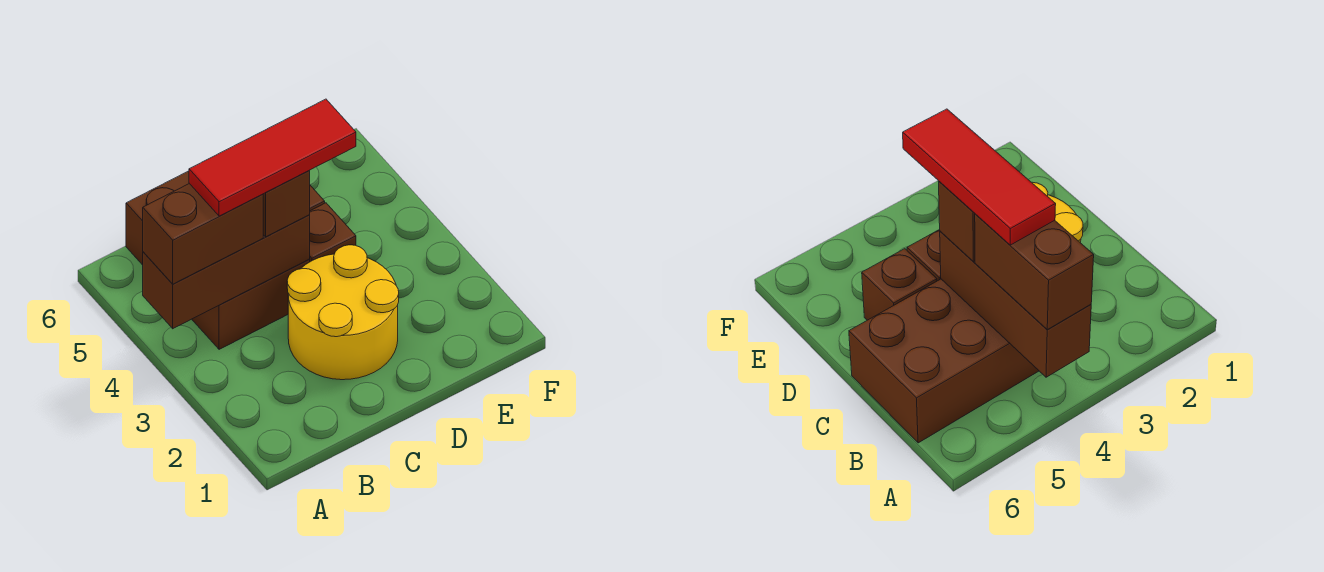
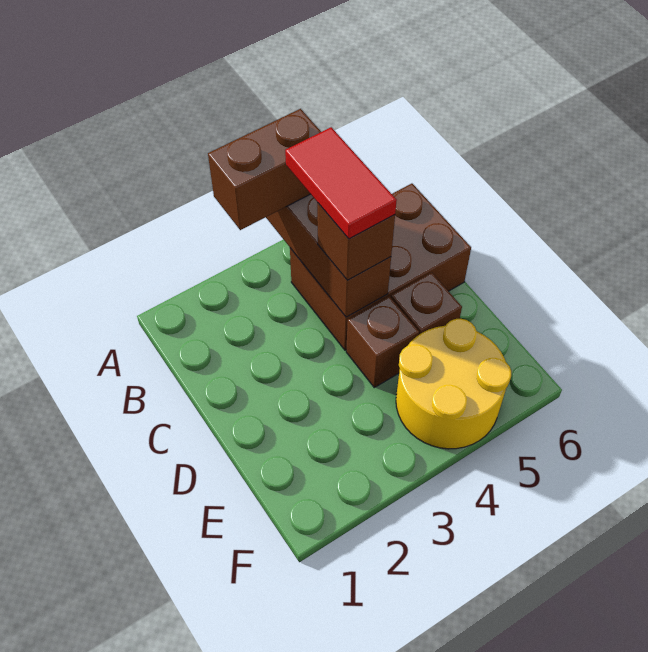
brown brick A4:B4 level 3 -> brown brick A3:A4 level 3
red tile B4:D4 level 4 -> red tile B4:C4 level 4
yellow round brick C2:D3 level 1 -> yellow round brick E4:F5 level 1

